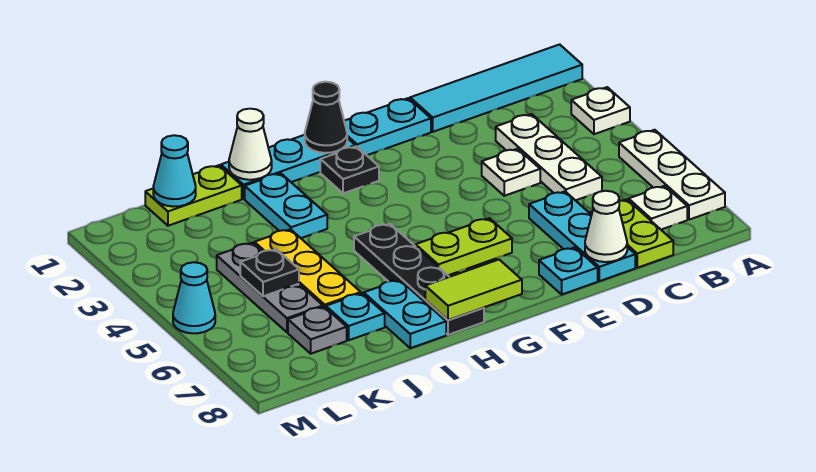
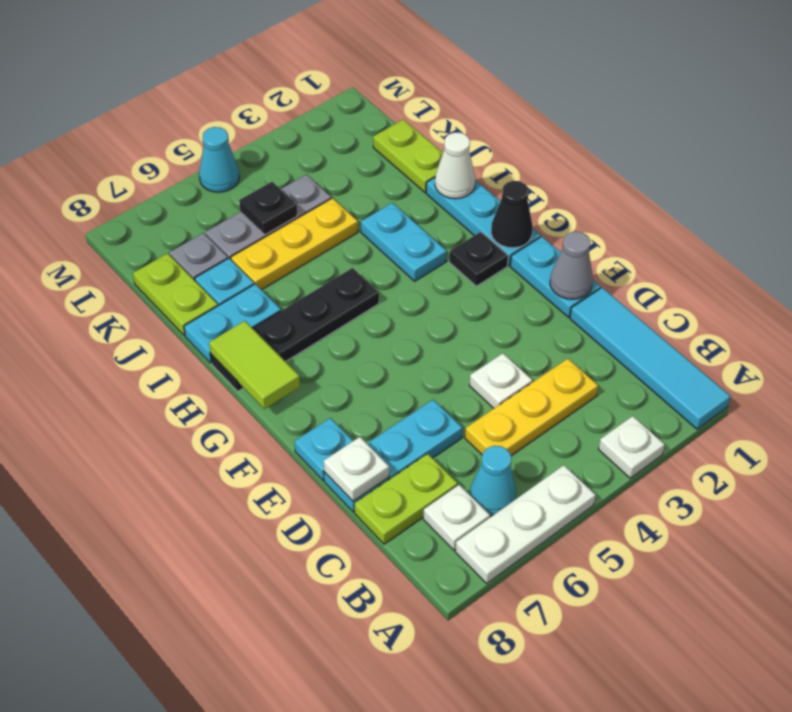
white plate C3:C5 level 1 -> yellow plate C3:C5 level 1
white cone D8 level 2 -> white plate D8 level 2
none -> grey cone E1 level 2
lime plate F6:G6 level 1 -> lime plate J8:K8 level 1
cyan plate I2:I3 level 1 -> cyan plate H3:I3 level 1
cyan cone K1 level 2 -> cyan cone B6 level 1

